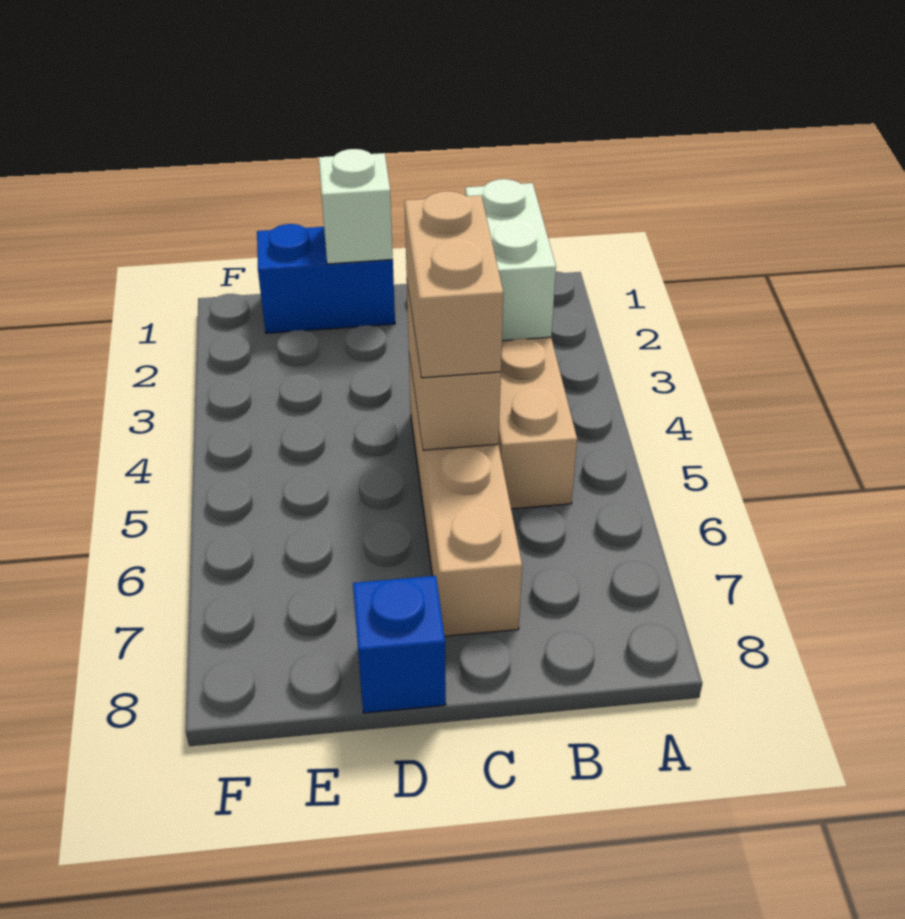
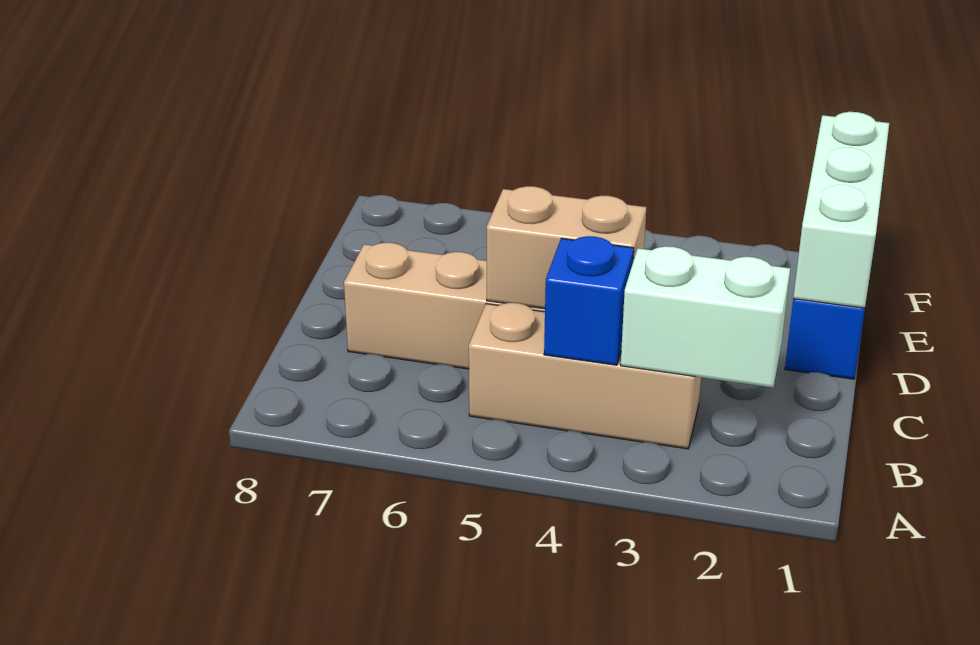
tan brick C4:C5 level 3 -> none
white brick D1 level 2 -> white brick D1:F1 level 2
blue brick D8 level 1 -> blue brick B4 level 2

